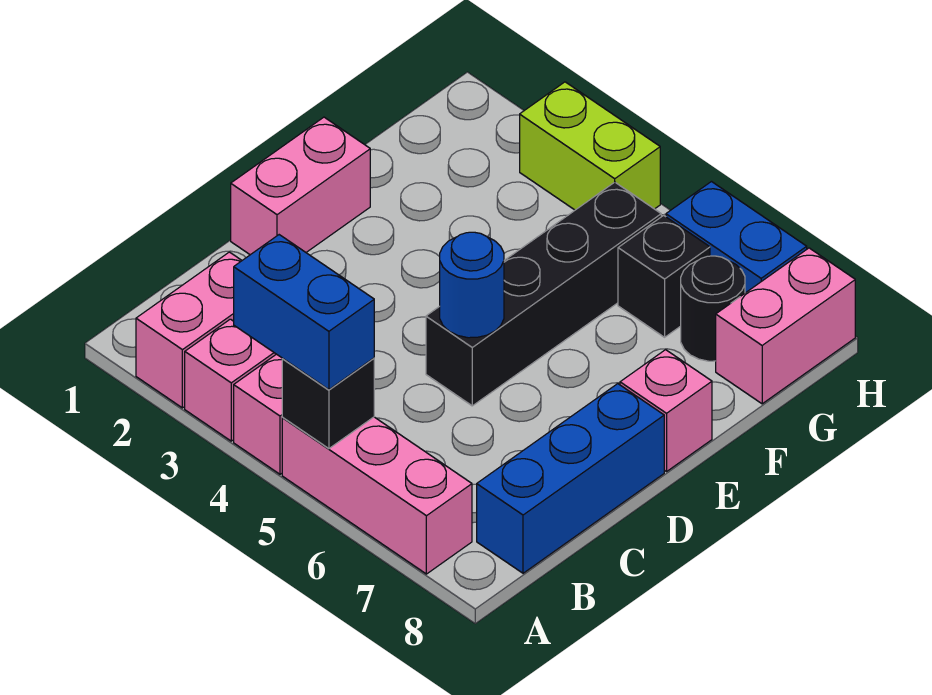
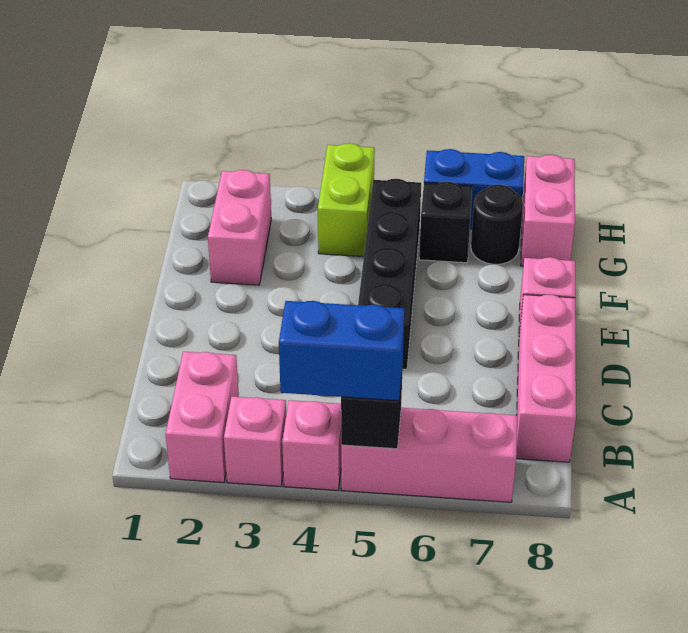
blue brick B8:D8 level 1 -> pink brick B8:D8 level 1
pink brick D1:E1 level 1 -> pink brick F2:G2 level 1
blue round brick D5 level 2 -> none
lime brick H3:H4 level 1 -> lime brick G4:H4 level 1

